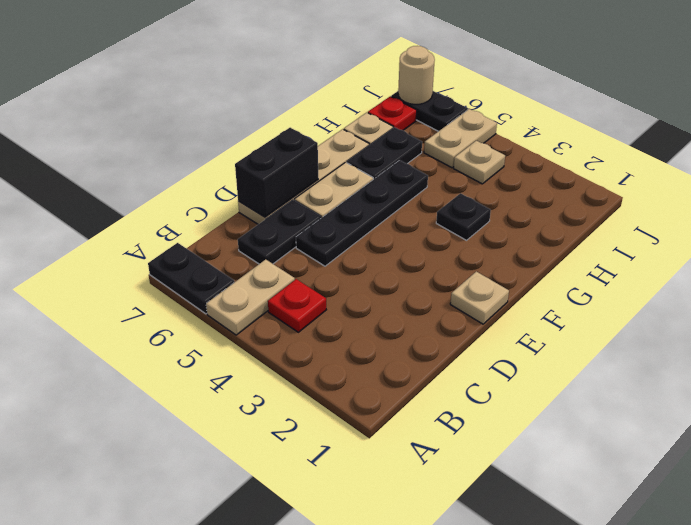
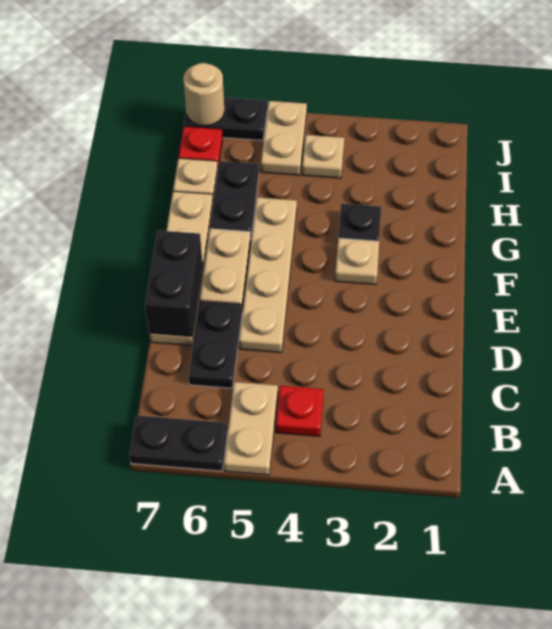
black plate D5:G5 level 1 -> tan plate D5:G5 level 1
tan plate E1 level 1 -> tan plate F3 level 1

